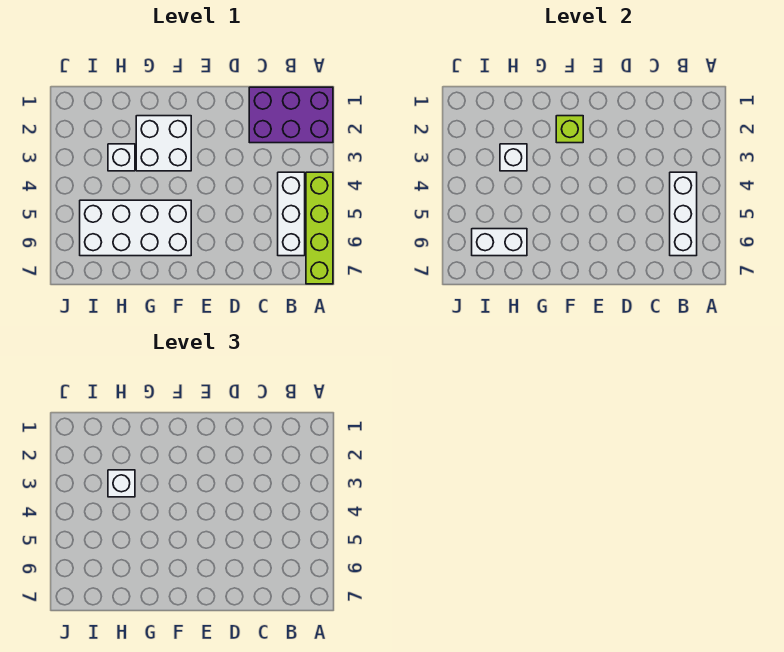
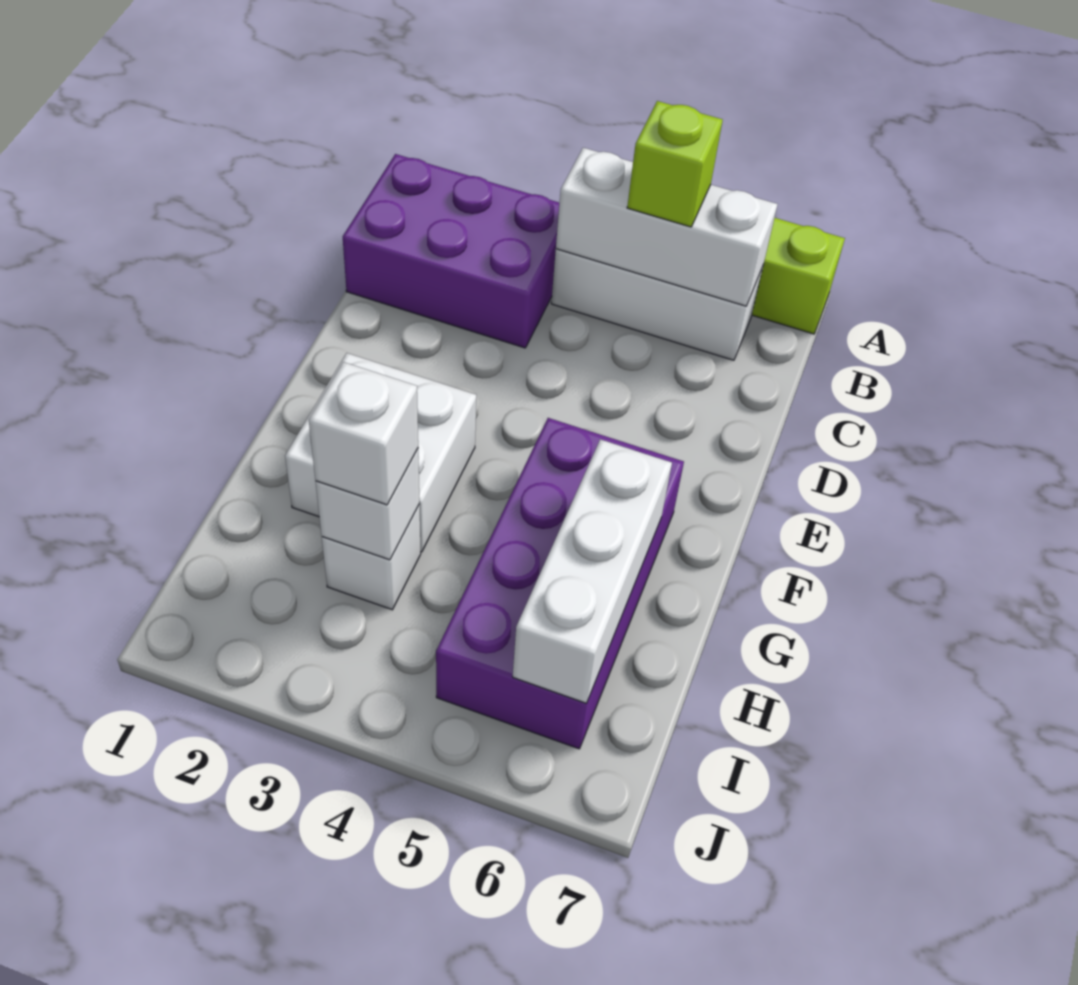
purple brick A1:C2 level 1 -> purple brick B1:C3 level 1
lime brick F2 level 2 -> lime brick B5 level 3
white brick F5:I6 level 1 -> purple brick F5:I6 level 1
white brick H6:I6 level 2 -> white brick G6:I6 level 2

